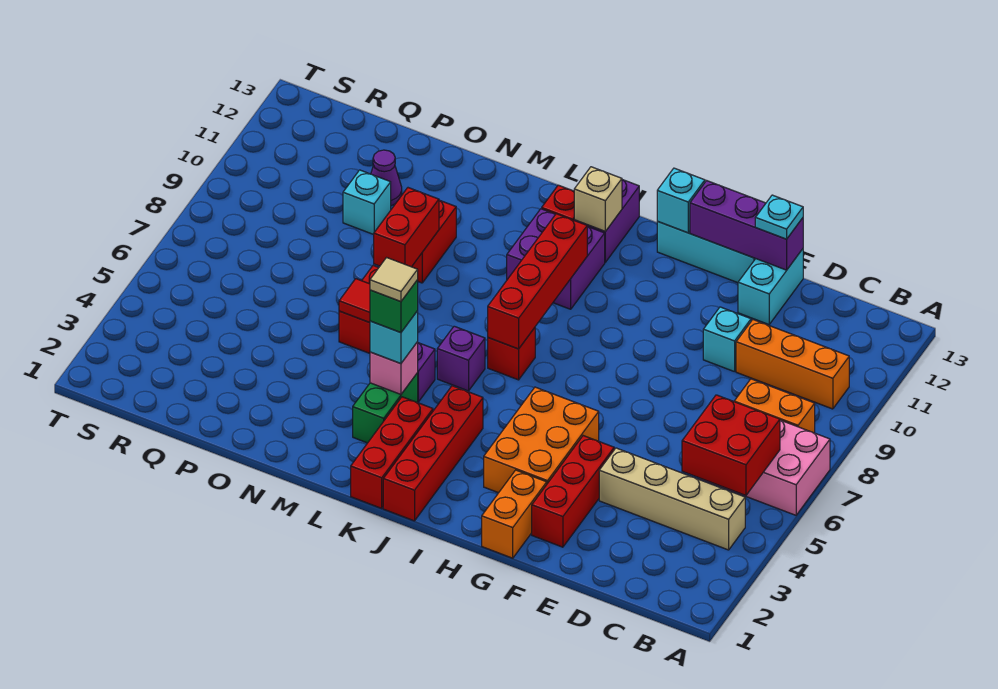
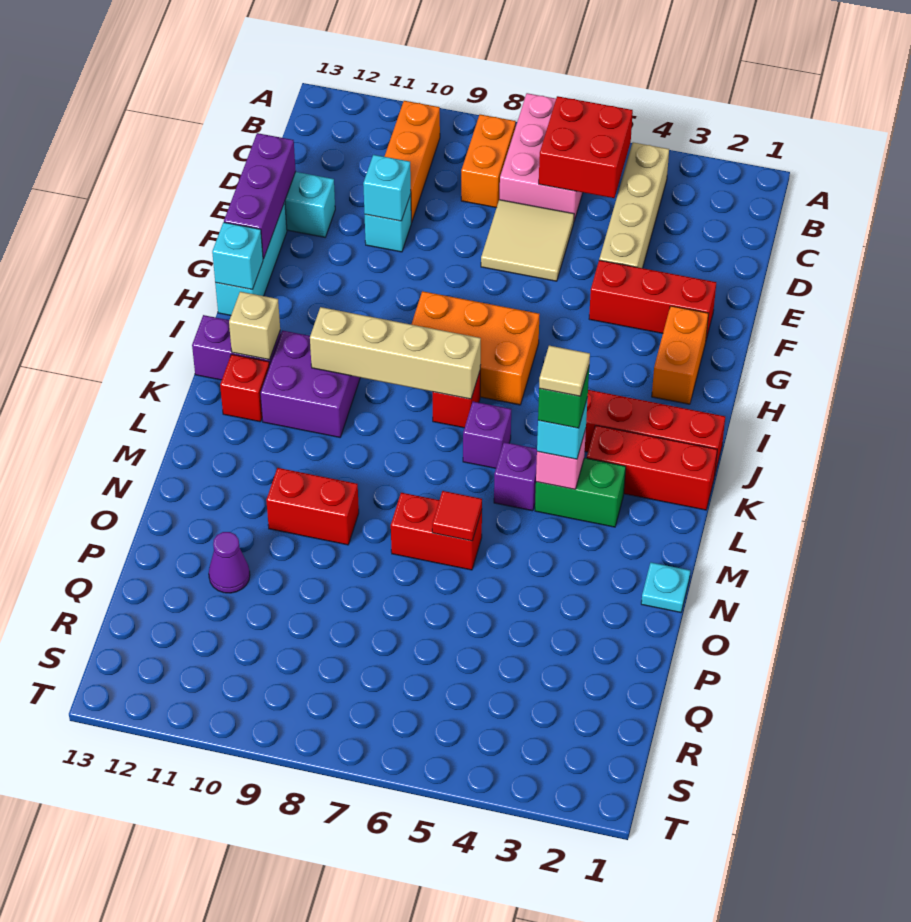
none -> tan tile D6:E7 level 1
cyan plate E13 level 3 -> cyan plate N1 level 1
orange brick G1:G2 level 1 -> orange brick G2:H2 level 1
orange brick G3:H5 level 1 -> orange brick H6:I8 level 1
red brick J7:J10 level 2 -> tan brick J7:J10 level 2
red brick N8:N9 level 2 -> none
cyan brick P10 level 1 -> cyan brick E10 level 2

